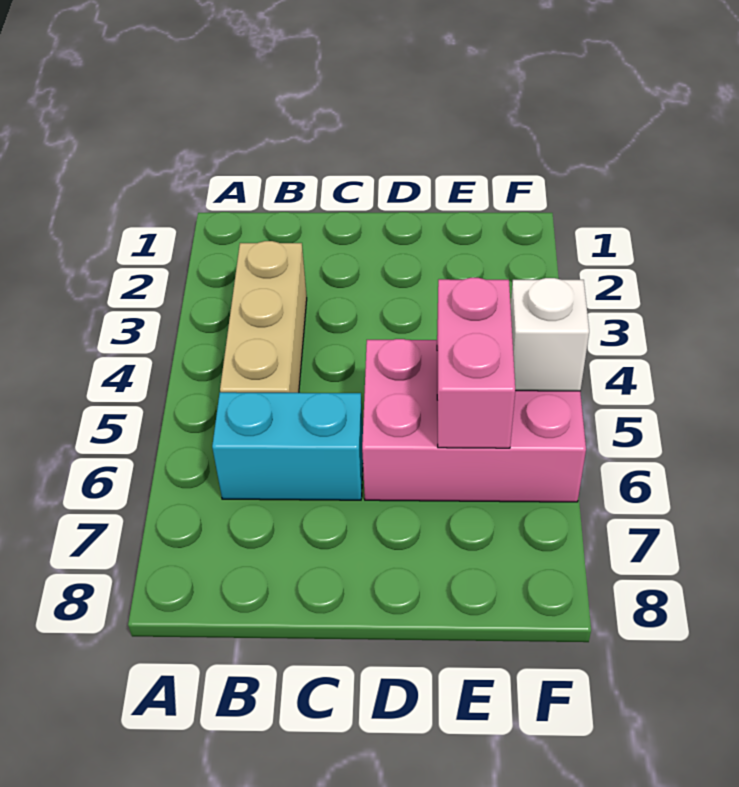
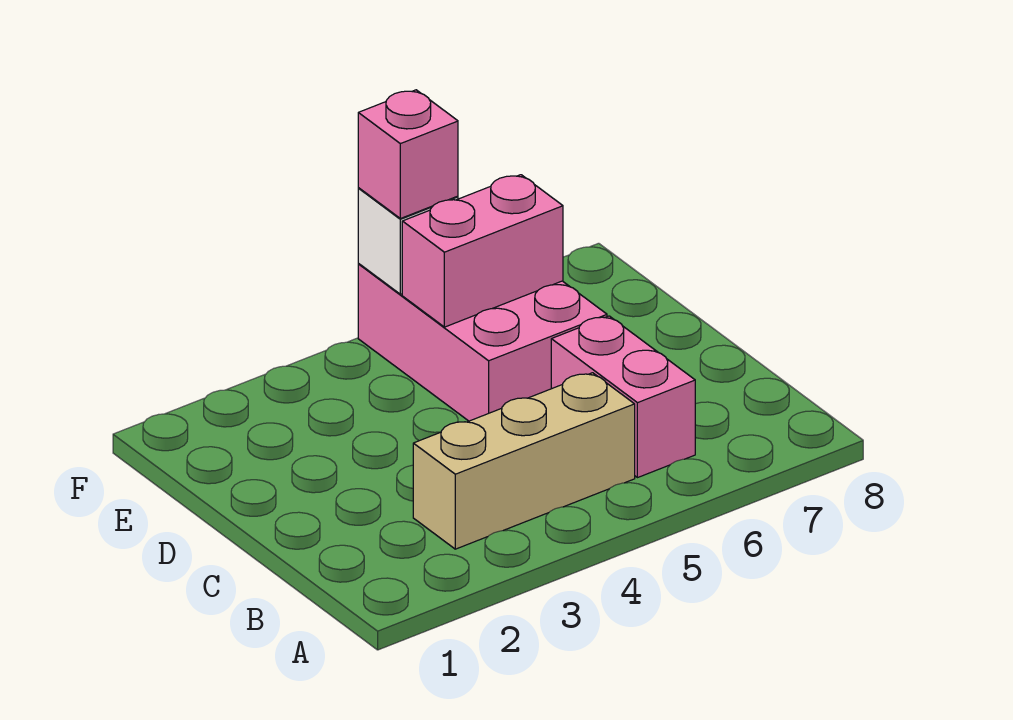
cyan brick B6:C6 level 1 -> pink brick B6:C6 level 1
none -> pink brick F5 level 3

